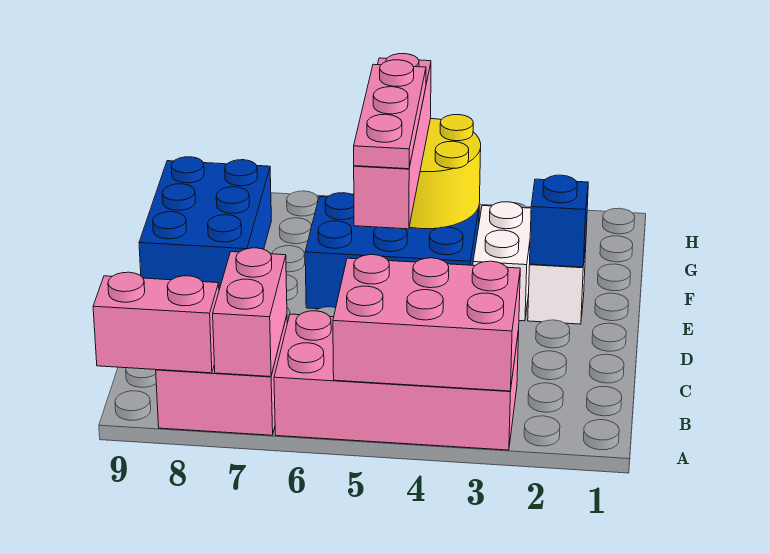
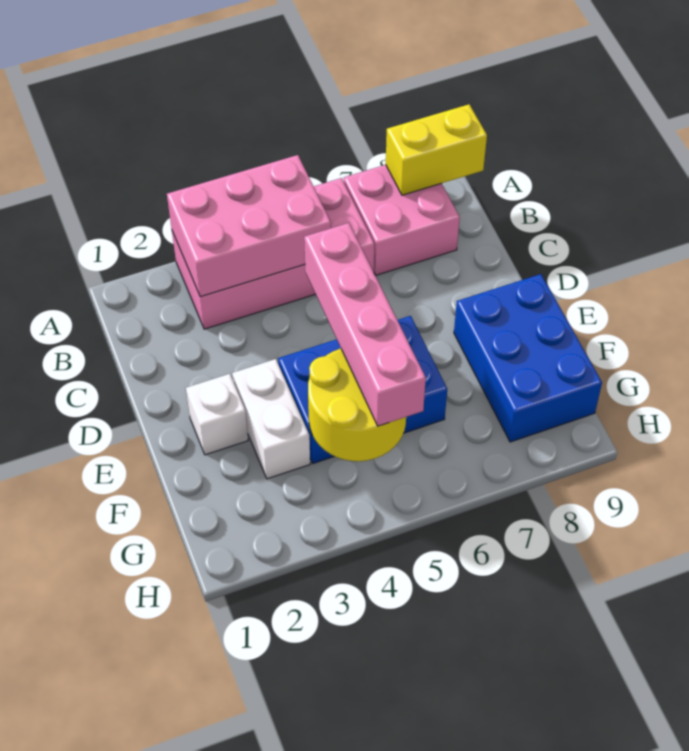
pink brick A7:B7 level 2 -> none
pink brick A8:A9 level 2 -> yellow brick A8:A9 level 2
pink plate D5:F5 level 4 -> none
blue brick E2 level 2 -> none

